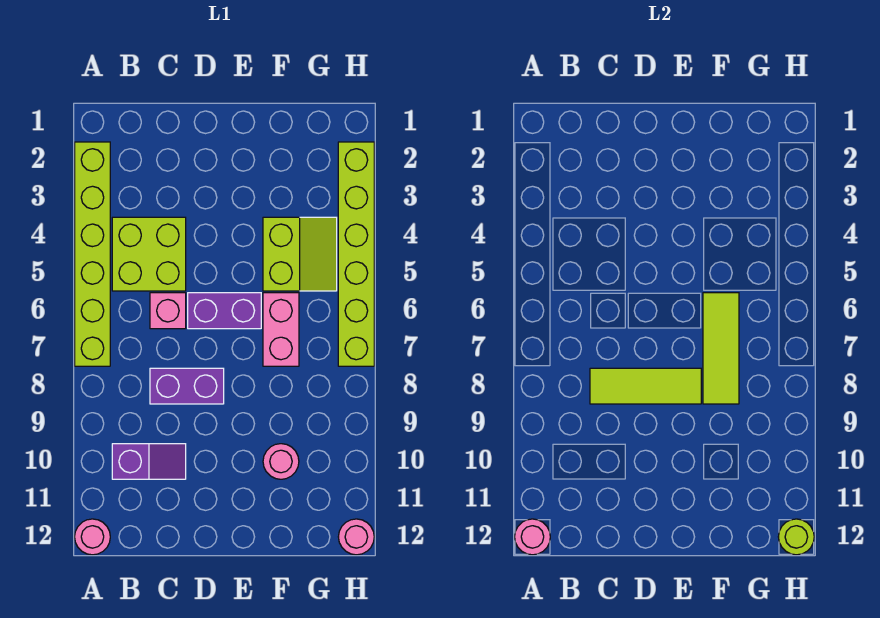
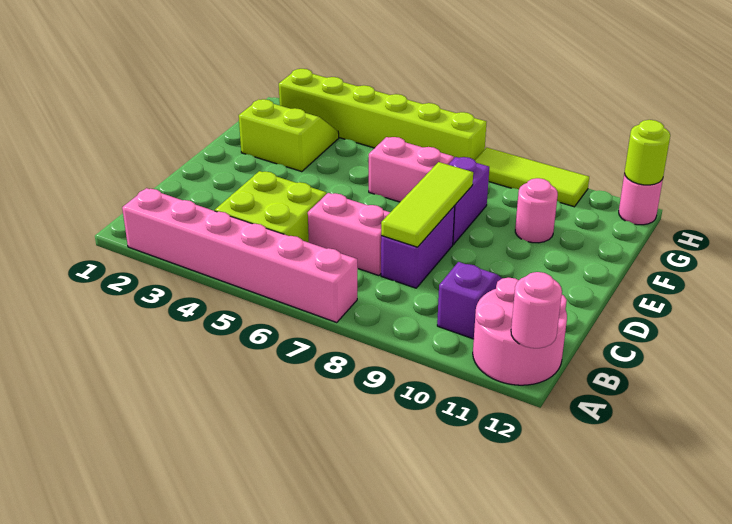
lime brick A2:A7 level 1 -> pink brick A2:A7 level 1
pink round brick A12 level 1 -> pink round brick A11:B12 level 1
pink brick C6 level 1 -> pink brick C6:C7 level 1
purple brick D6:E6 level 1 -> purple brick E8:F8 level 1
lime slope F4:G5 level 1 top F -> lime slope F2:G3 level 1 top F
lime tile F6:F8 level 2 -> lime tile H8:H10 level 1

